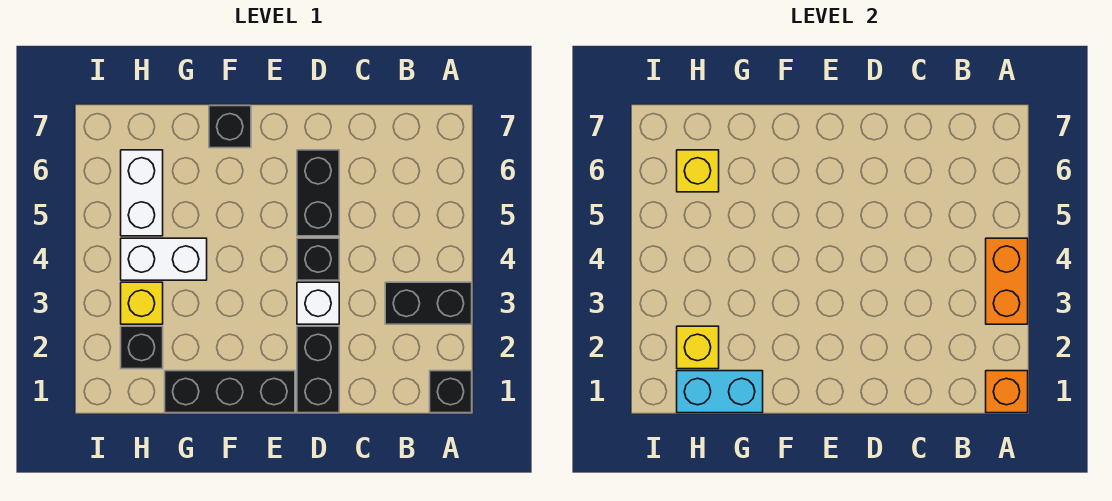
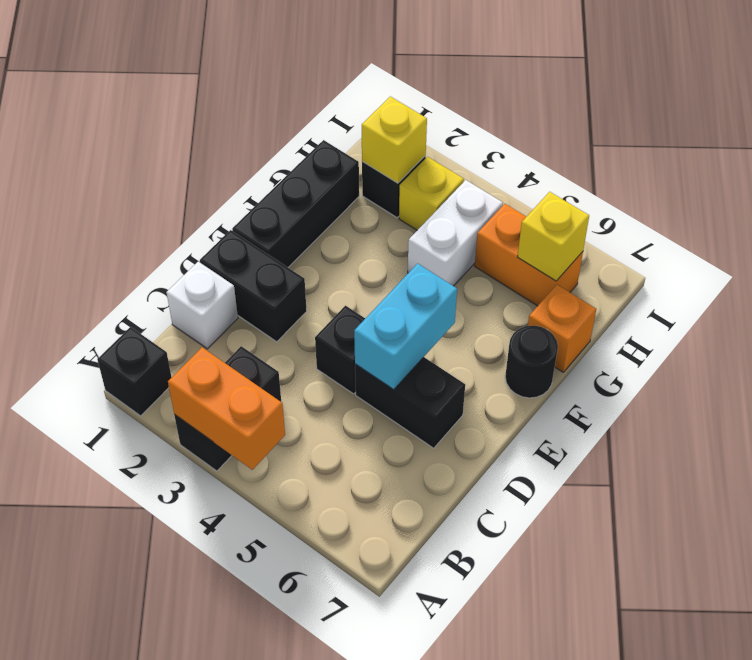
orange brick A1 level 2 -> orange brick G7 level 1
white brick D3 level 1 -> white brick C1 level 1
black brick F7 level 1 -> black round brick F7 level 1
cyan brick G1:H1 level 2 -> cyan brick D5:E5 level 2
white brick H5:H6 level 1 -> orange brick H5:H6 level 1

